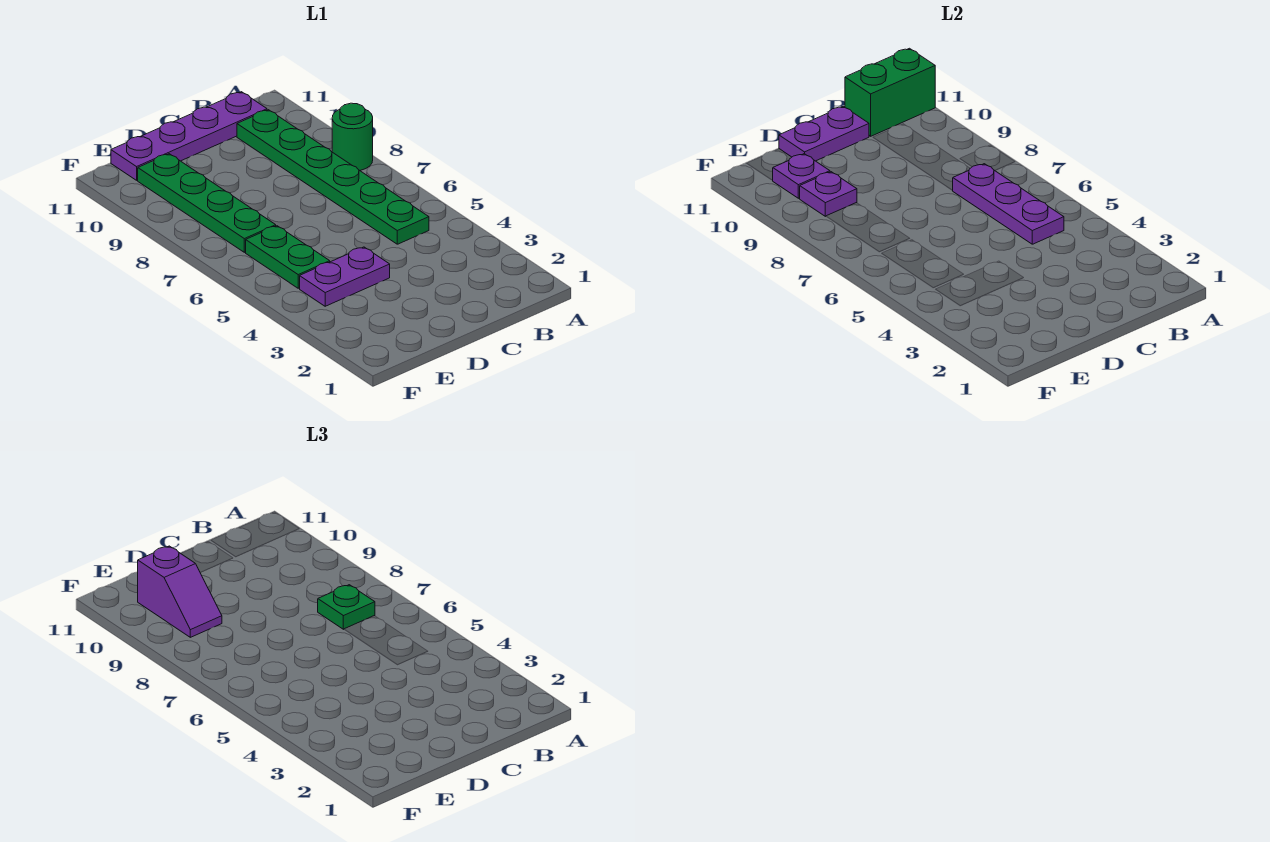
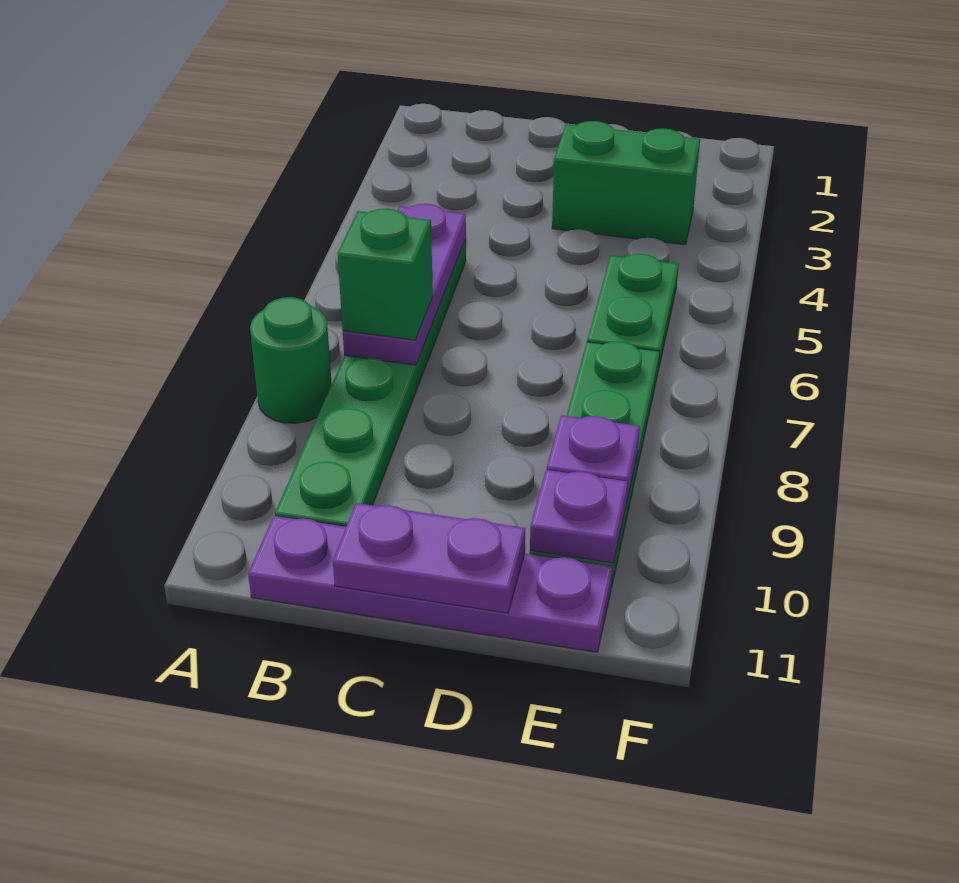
green brick A11:B11 level 2 -> green brick D3:E3 level 1
green plate B7 level 3 -> green brick B7 level 3
purple plate D4:E4 level 1 -> none
purple slope E9:E10 level 3 top 10 -> none

